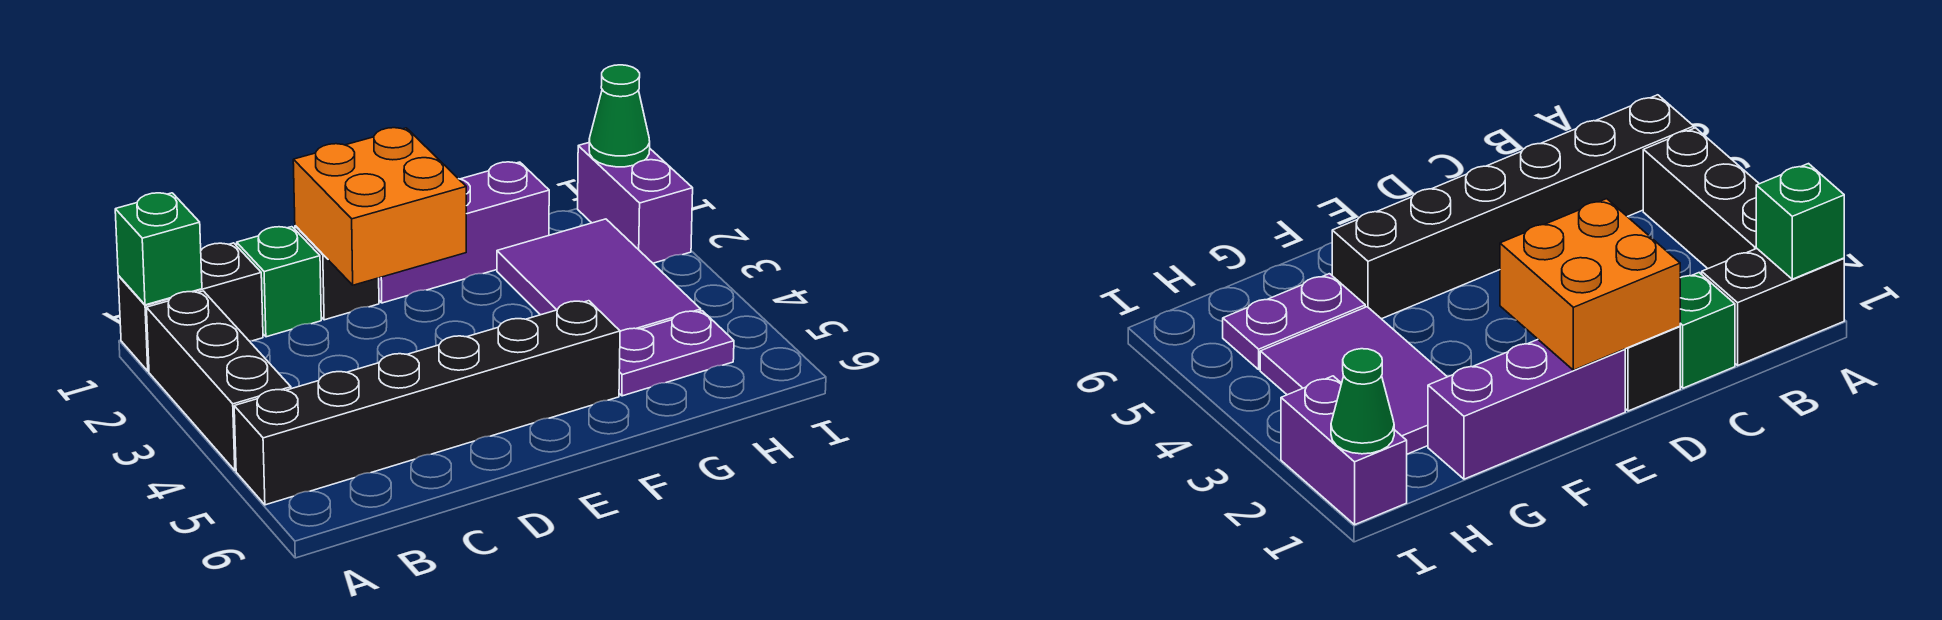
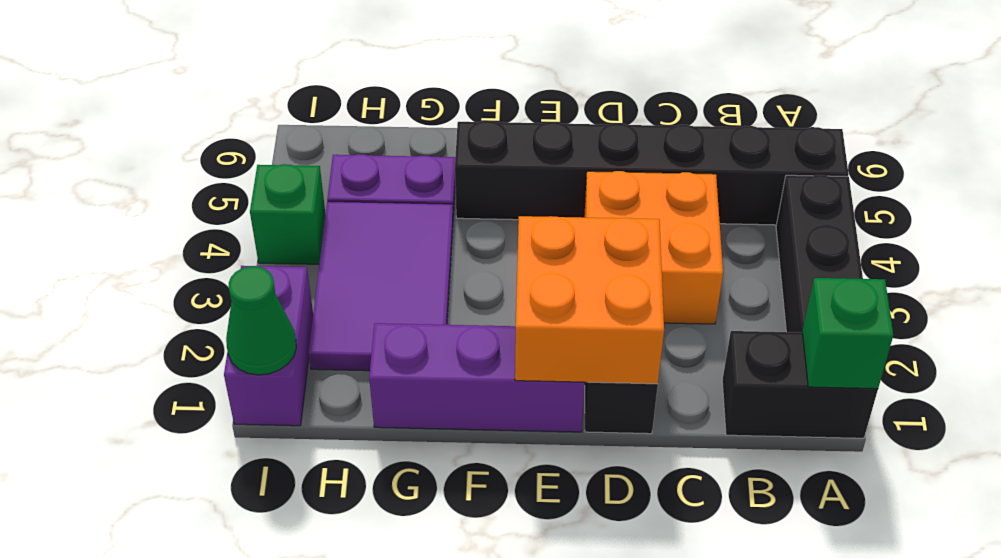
green brick C1 level 1 -> green brick I4 level 1
none -> orange brick C3:D4 level 1

